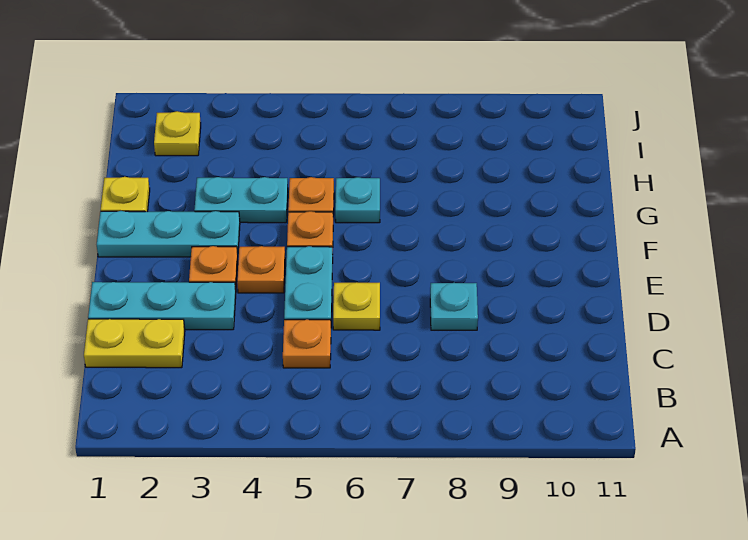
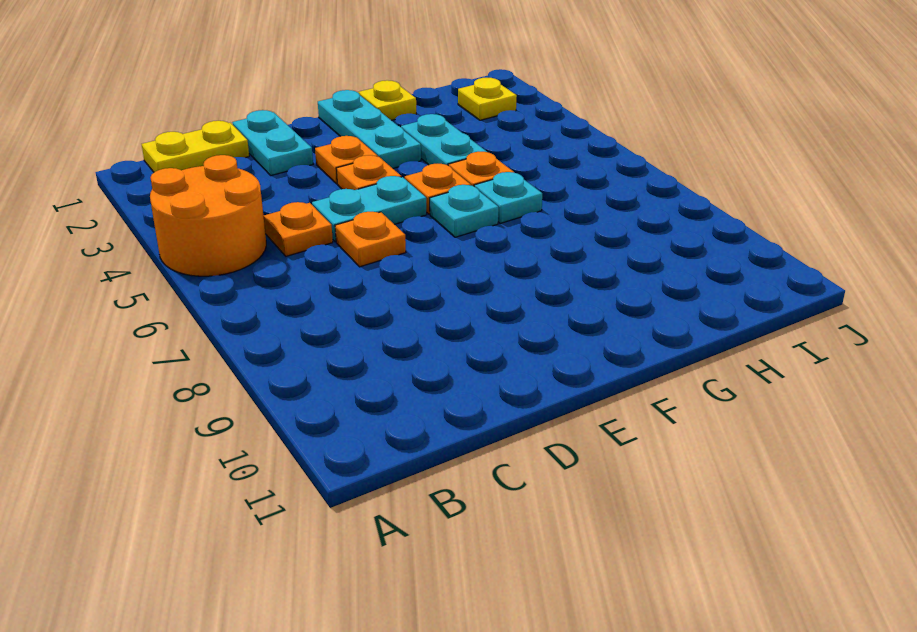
none -> orange round brick A4:B5 level 1
yellow plate C1:C2 level 1 -> yellow plate B1:C1 level 1
cyan plate D1:D3 level 1 -> cyan plate D1:D2 level 1
yellow plate D6 level 1 -> orange plate D6 level 1
cyan plate D8 level 1 -> cyan plate F6 level 1

